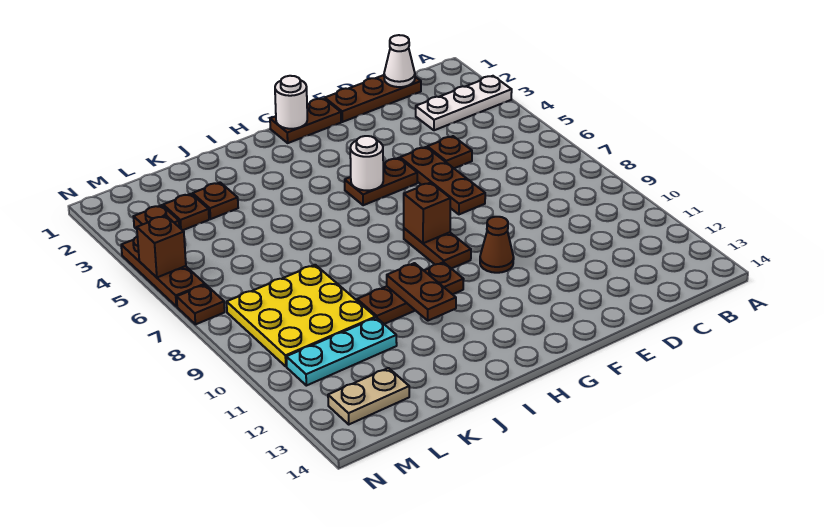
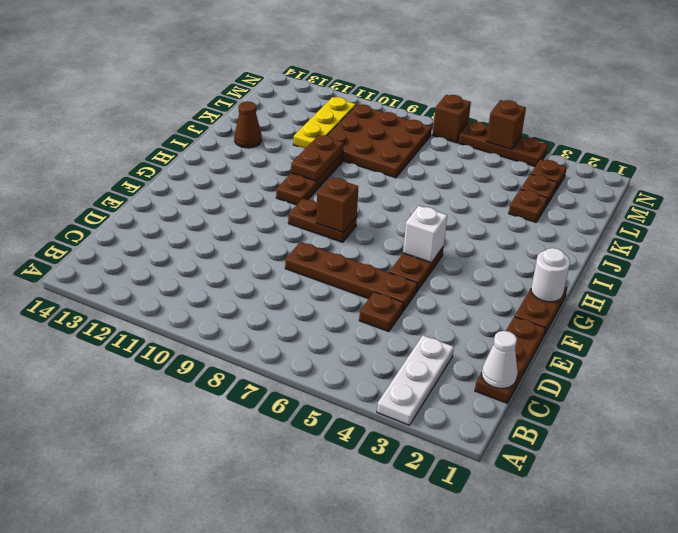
brown plate E5:E7 level 1 -> brown plate E5:E8 level 1
brown cone F10 level 1 -> brown cone J13 level 1
white round brick G5 level 2 -> white brick G5 level 2
brown plate I10:I11 level 2 -> brown plate I10:J10 level 2
yellow plate K8:M10 level 1 -> brown plate K8:M10 level 1
cyan plate K11:M11 level 1 -> yellow plate K11:M11 level 1
tan plate L13:M13 level 1 -> none
brown plate N7 level 1 -> brown brick N7 level 1

